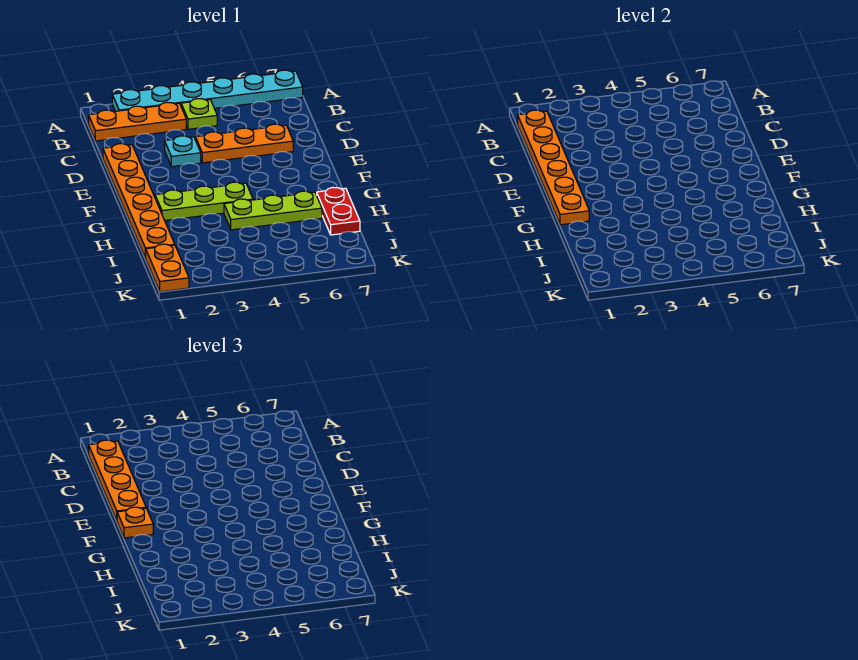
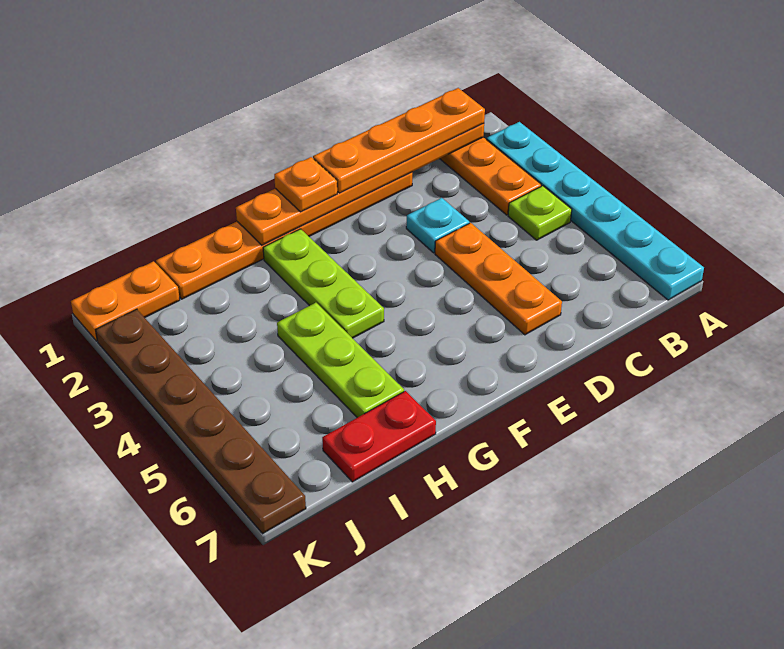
none -> brown plate K2:K7 level 1

